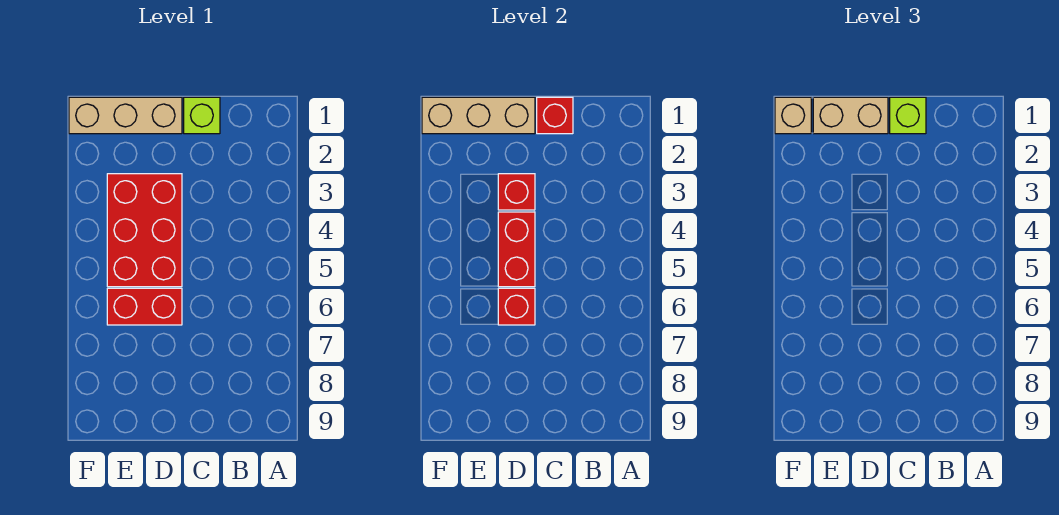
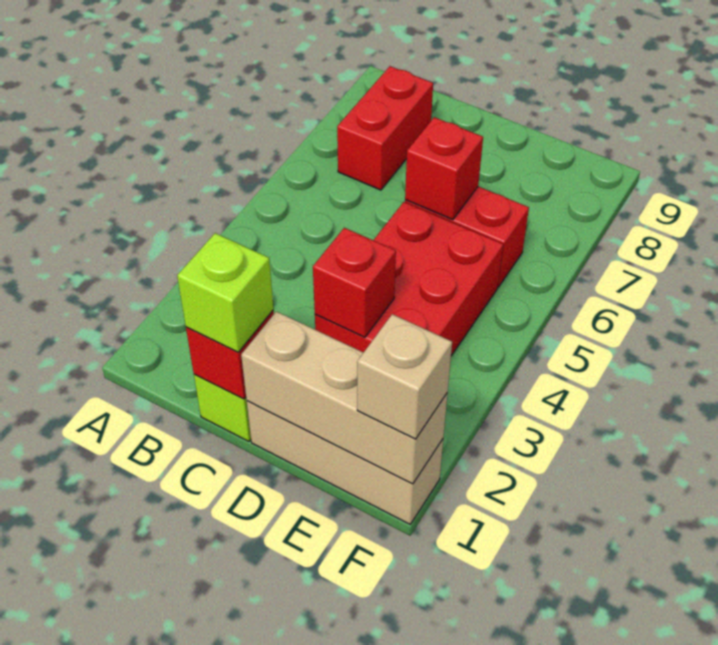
tan brick D1:E1 level 3 -> none
red brick D4:D5 level 2 -> red brick B7:B8 level 1

